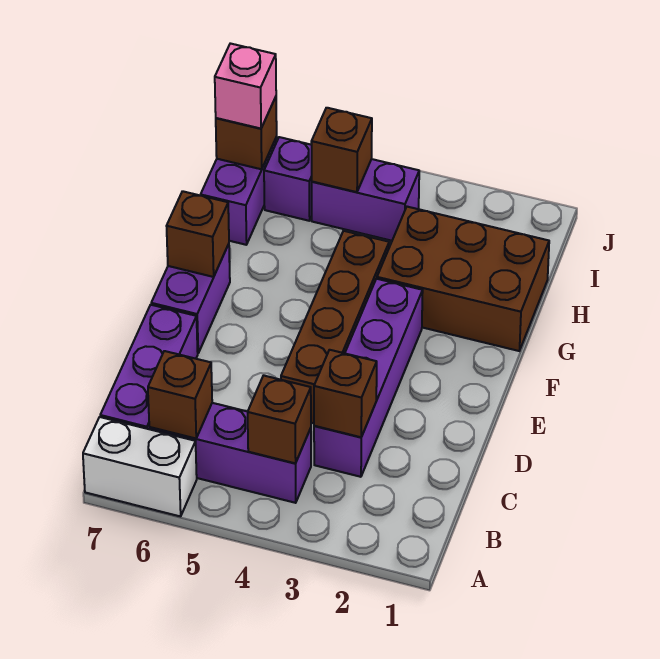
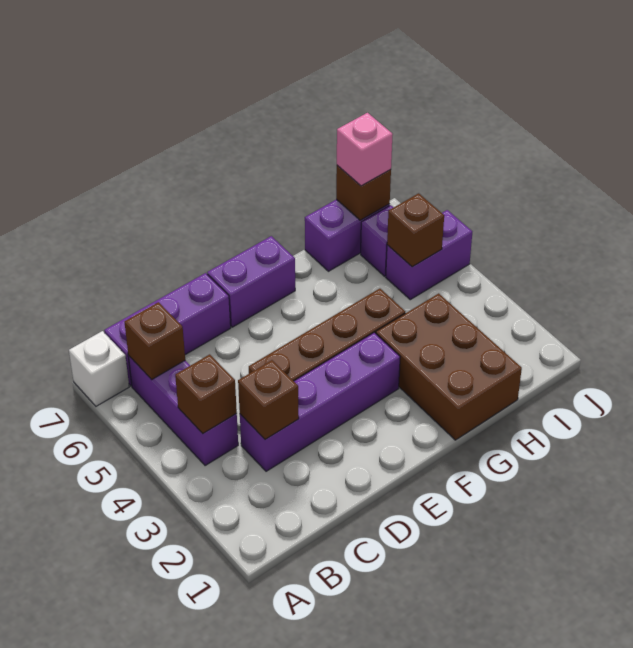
white brick A6:A7 level 1 -> white brick A7 level 1
brown brick F7 level 2 -> none
purple brick I4:I5 level 1 -> purple brick I5:J5 level 1

